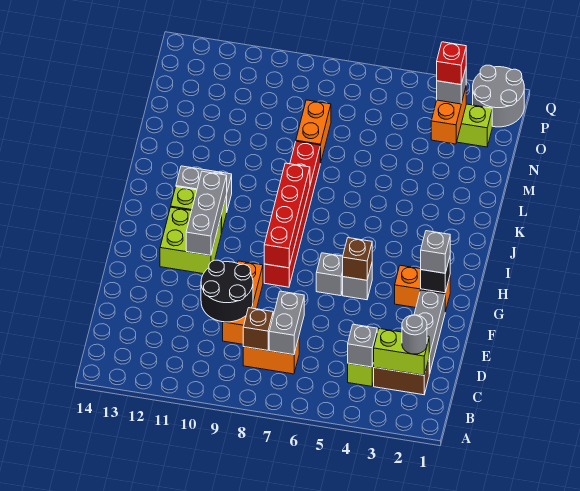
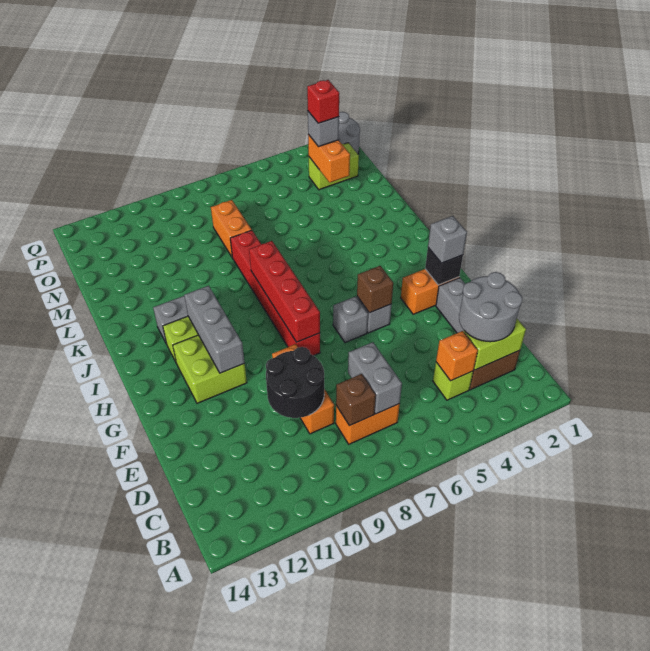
grey round brick C2 level 3 -> grey round brick C2:D3 level 3
grey brick C4 level 2 -> orange brick C4 level 2

